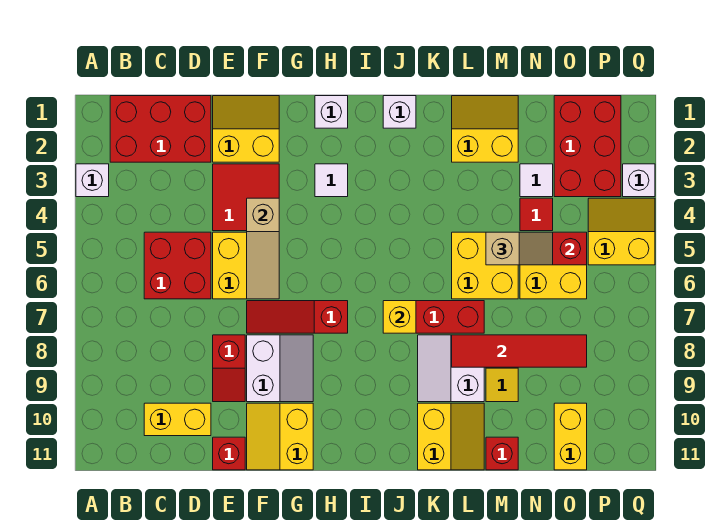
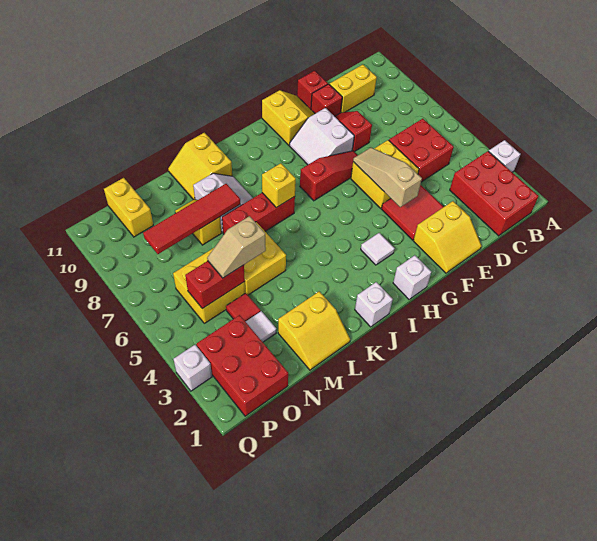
red brick B1:D2 level 1 -> red brick B1:C3 level 1
red brick M11 level 1 -> red brick E10 level 1
yellow slope P4:Q5 level 1 top 5 -> none

